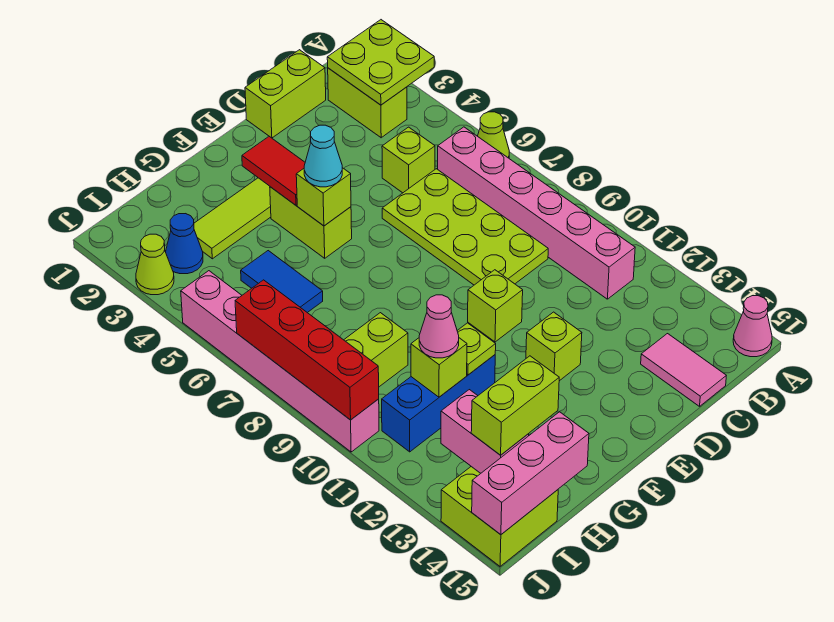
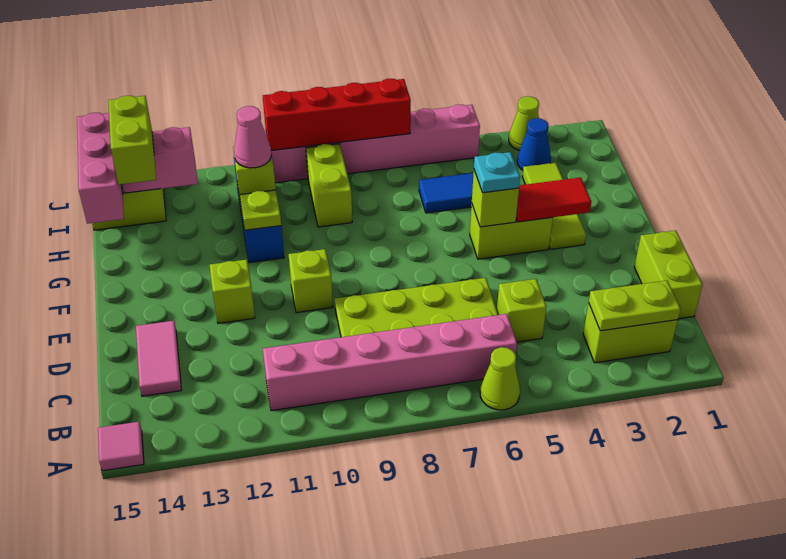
lime plate A2:B3 level 2 -> lime plate B2:B3 level 2
pink cone A15 level 1 -> pink tile A15 level 1
pink tile C14:C15 level 1 -> pink tile C14:D14 level 1
cyan cone F5 level 3 -> cyan plate F5 level 3

